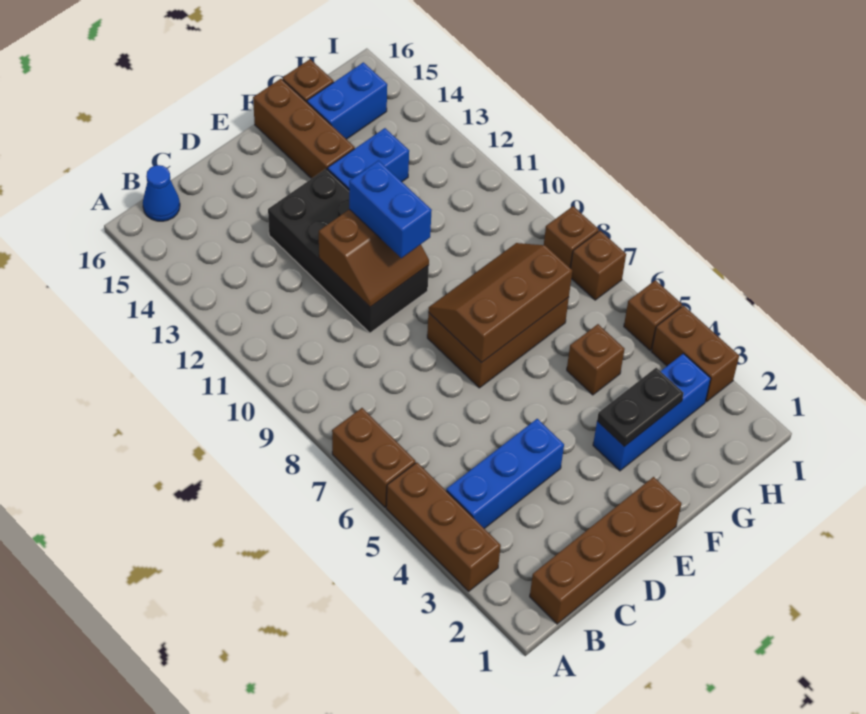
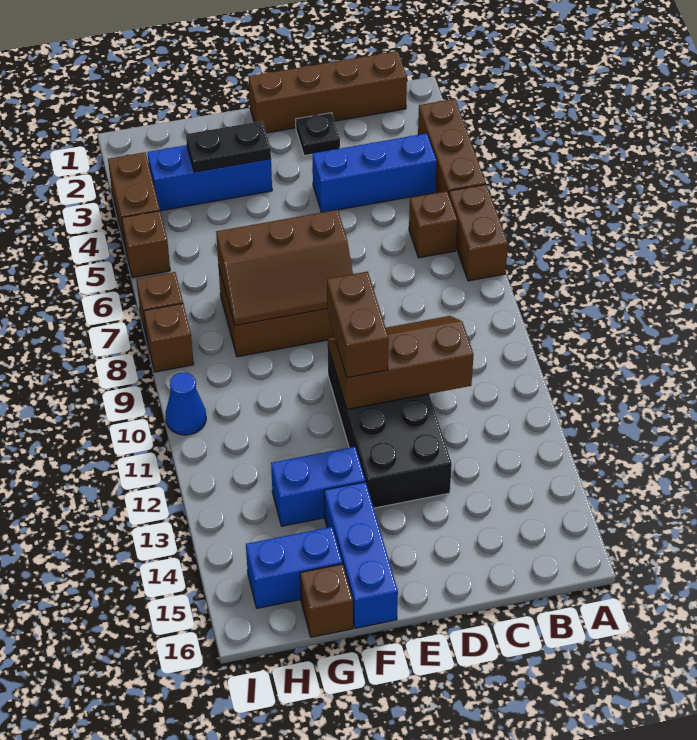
blue cone B16 level 1 -> blue cone I10 level 1
none -> black plate D2 level 1
brown slope D10:E11 level 2 top 11 -> brown slope C10:E11 level 2 top 11
blue brick E10:E11 level 3 -> brown brick E10:E11 level 3
brown brick F14:F16 level 1 -> blue brick F14:F16 level 1
brown brick G5 level 1 -> brown brick B6 level 1

